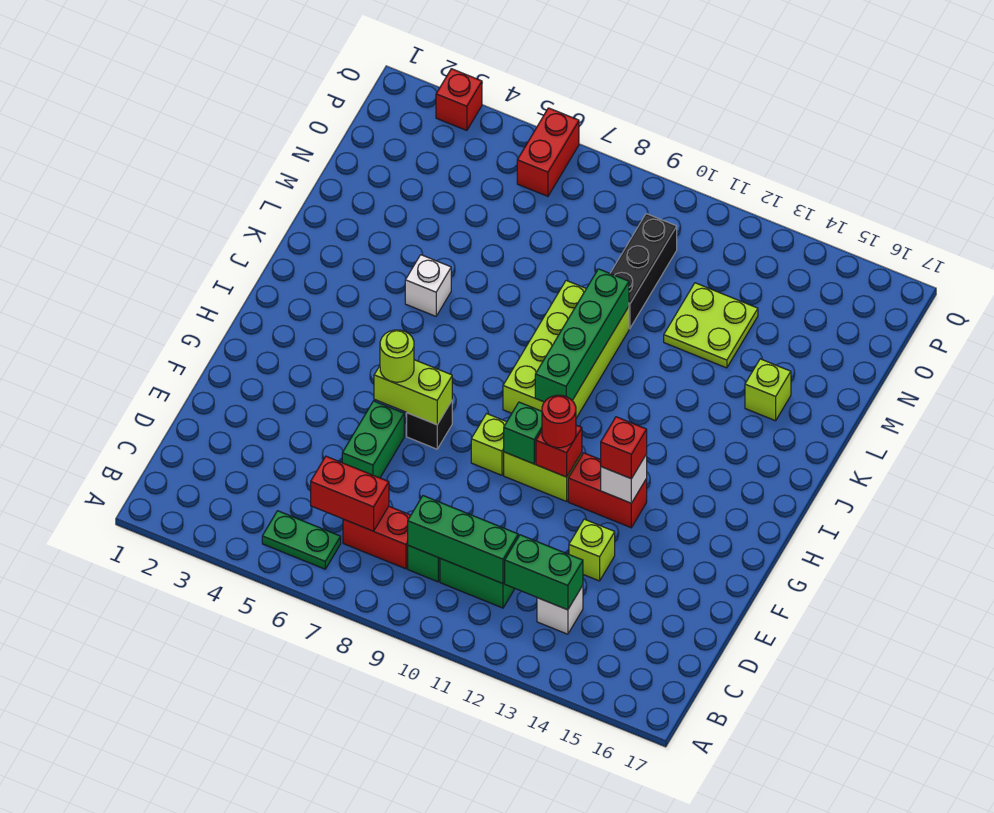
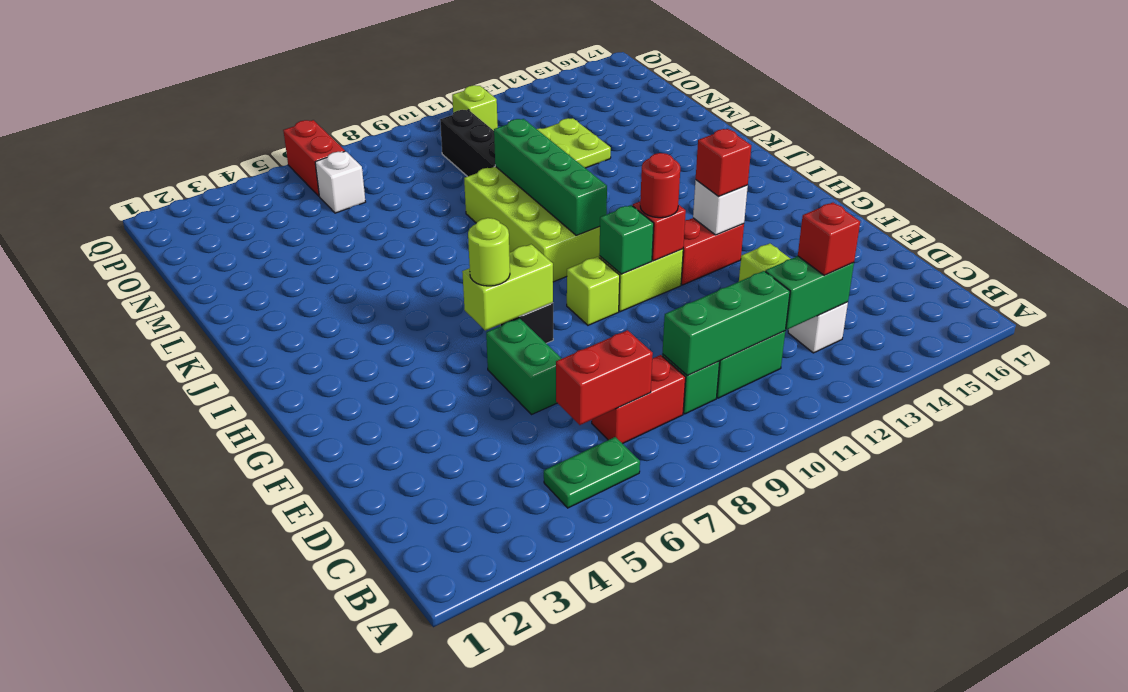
white brick K5 level 1 -> white brick O6 level 1
lime brick L15 level 1 -> lime brick P11 level 1
red brick Q3 level 1 -> red brick C13 level 3

